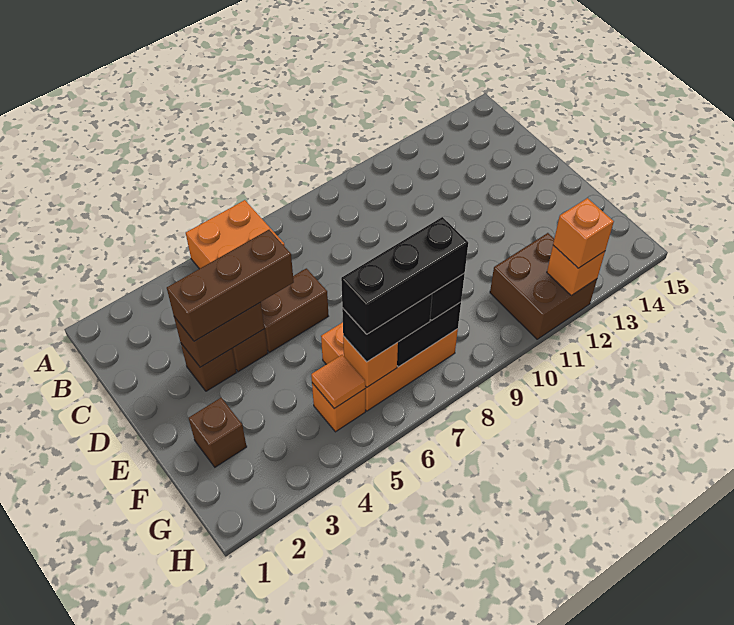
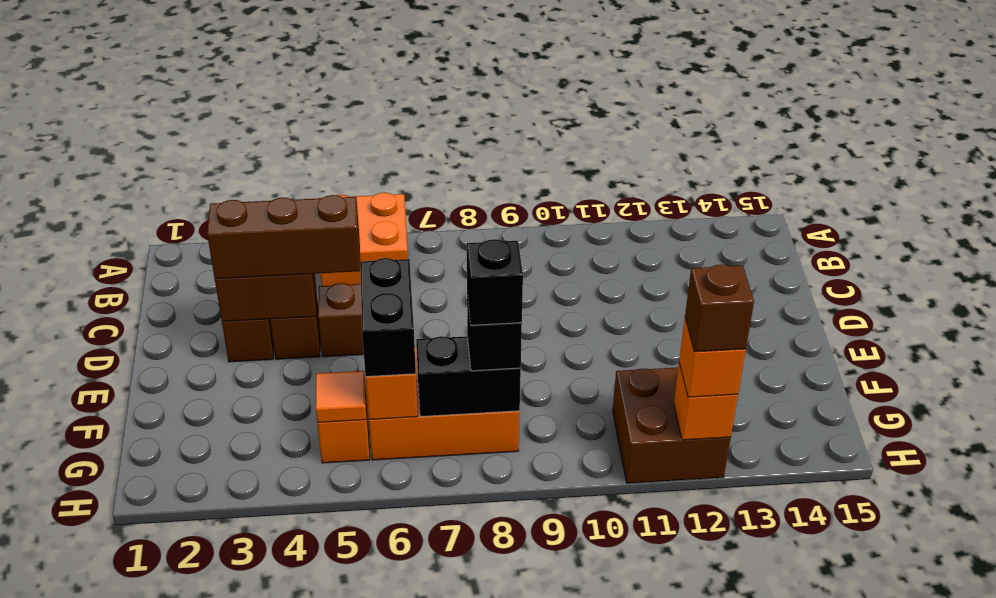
brown brick F2 level 1 -> brown brick H12 level 4
black brick G6:G7 level 3 -> black brick F6:G6 level 3
black brick G6:G8 level 4 -> black brick G8 level 4

